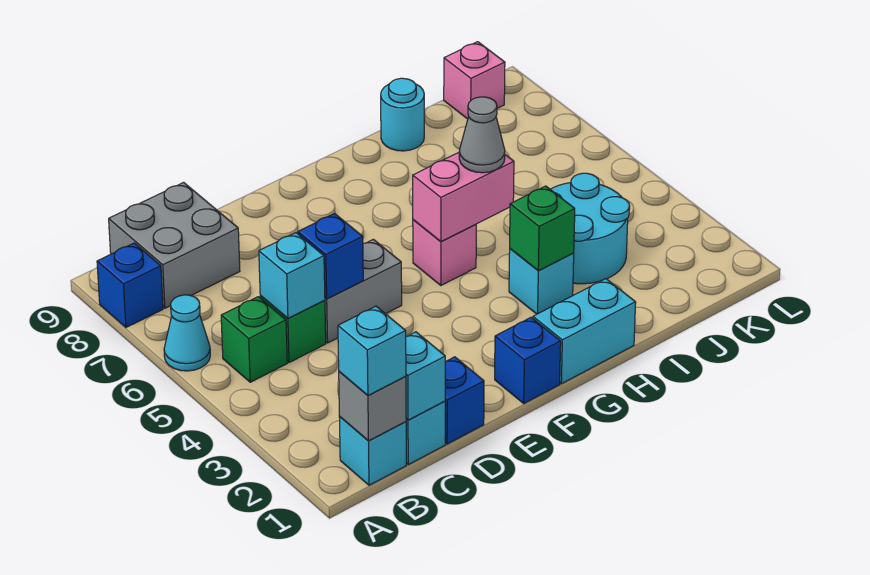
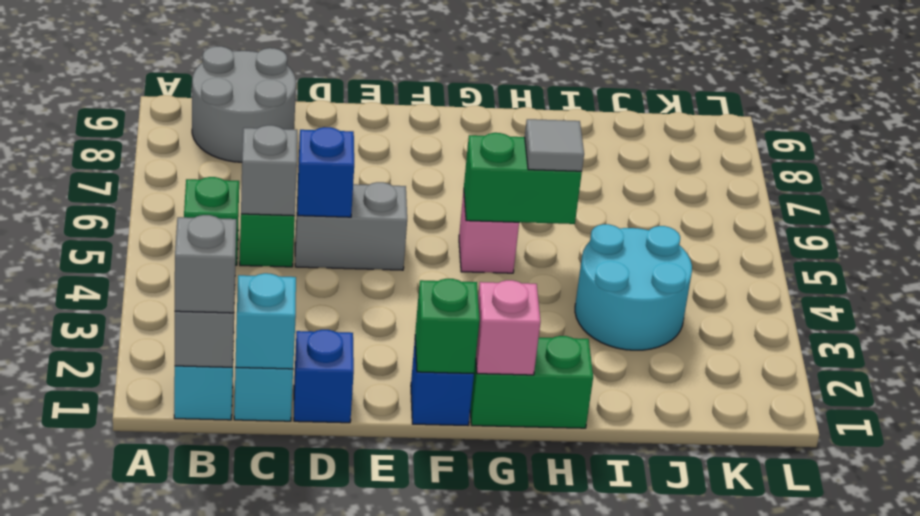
cyan cone A6 level 1 -> none
blue brick A8 level 1 -> none
cyan brick B1 level 3 -> grey brick B1 level 3
grey brick B8:C9 level 1 -> grey round brick B8:C9 level 1
cyan brick C5 level 2 -> grey brick C5 level 2
cyan brick G1:H1 level 1 -> green brick G1:H1 level 1
pink brick G5:H5 level 2 -> green brick G5:H5 level 2
cyan brick H3 level 1 -> none
green brick H3 level 2 -> green brick F1 level 2
grey cone H5 level 3 -> grey tile H5 level 3
cyan round brick I9 level 1 -> none
pink brick K9 level 1 -> pink brick G1 level 2

